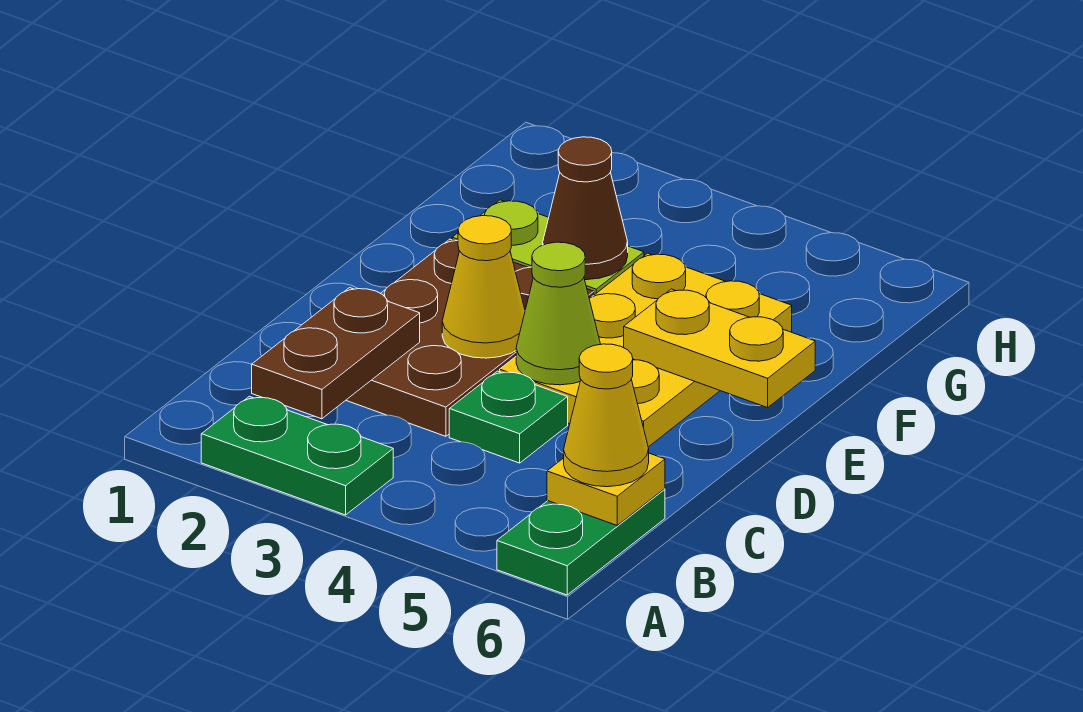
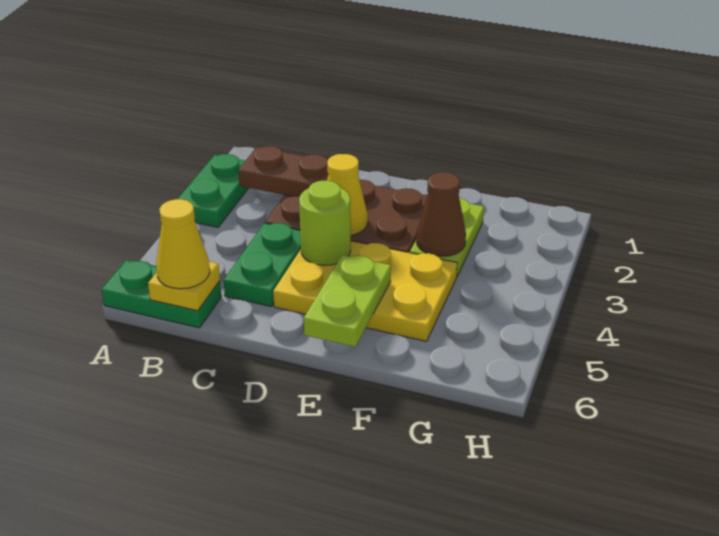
green plate C4 level 1 -> green plate C4:C5 level 1
lime cone D4 level 2 -> lime round brick D4 level 2
yellow plate E5:E6 level 2 -> lime plate E5:E6 level 2

